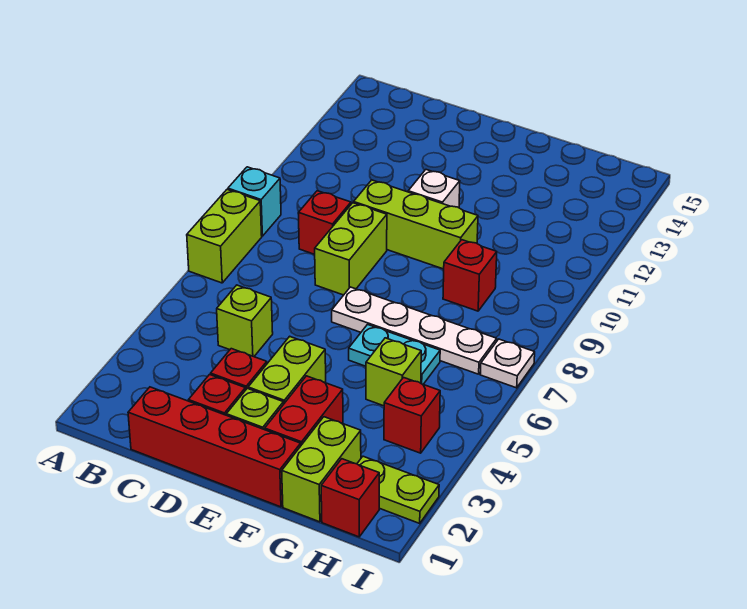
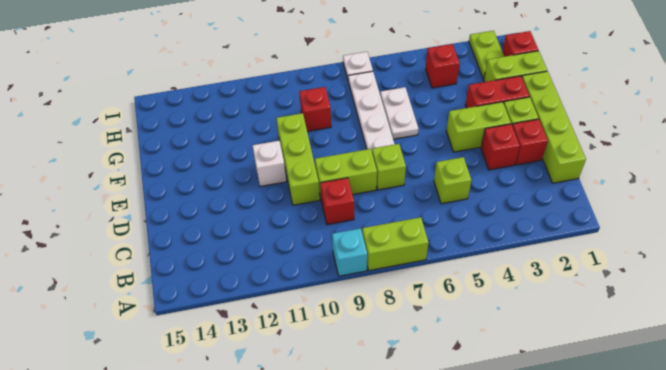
red brick C1:F1 level 1 -> lime brick C1:F1 level 1
cyan plate F6:G6 level 1 -> white plate F6:G6 level 1
lime brick G5 level 1 -> lime brick D7 level 1

